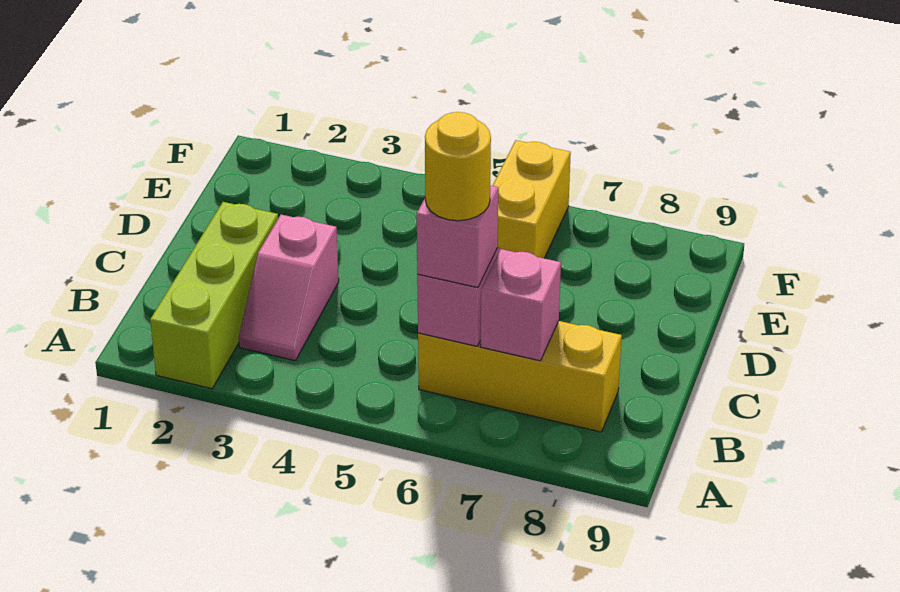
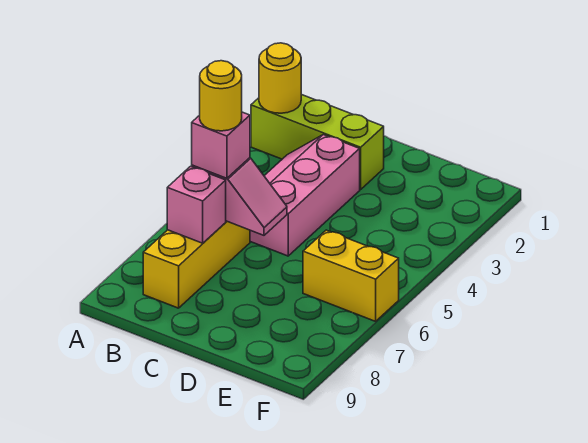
none -> yellow round brick A2 level 2
pink slope B3:C3 level 1 top C -> pink slope B3:C5 level 1 top C

